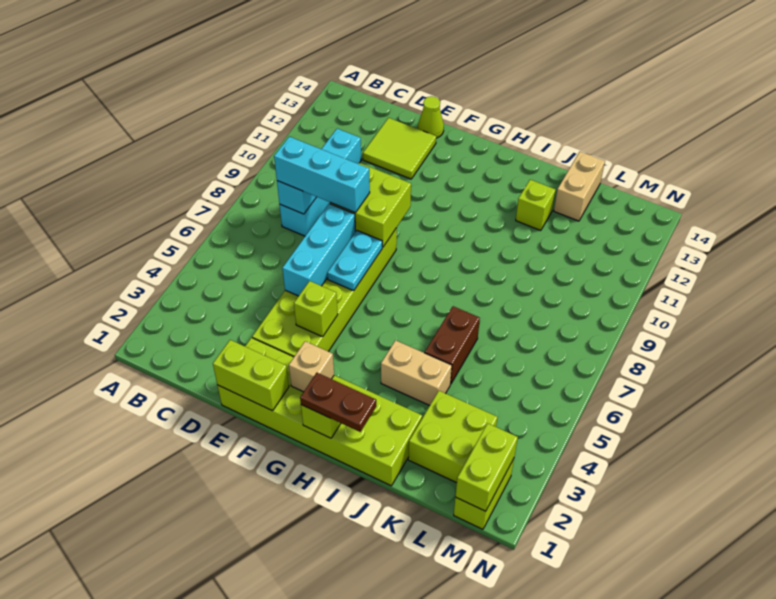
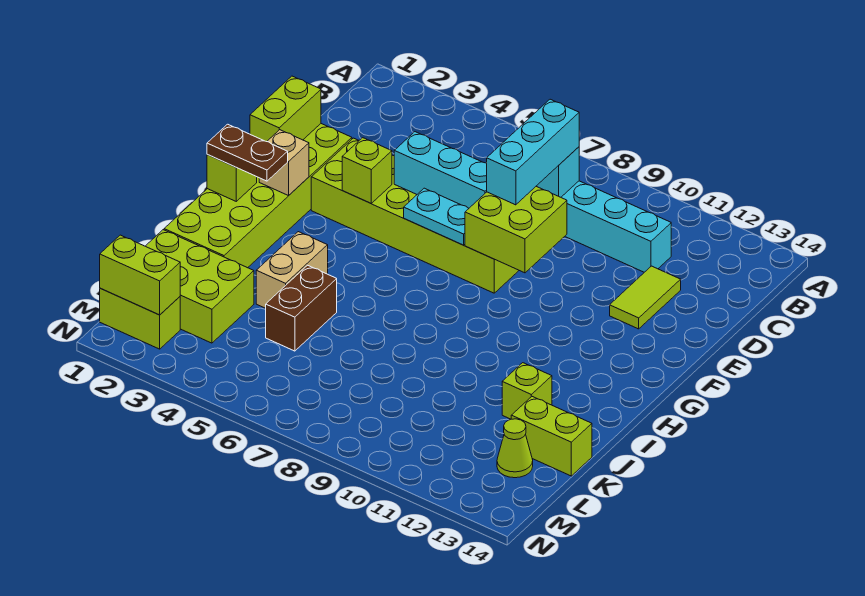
lime tile D12:E13 level 1 -> lime tile D12:E12 level 1
lime cone E14 level 1 -> lime cone L13 level 1
brown plate H1:I1 level 3 -> brown plate H1:H2 level 3
brown brick J5:J6 level 1 -> brown brick J5:K5 level 1
lime brick K2:L3 level 1 -> lime brick K1:L3 level 1
tan brick K13:K14 level 1 -> lime brick K13:K14 level 1

